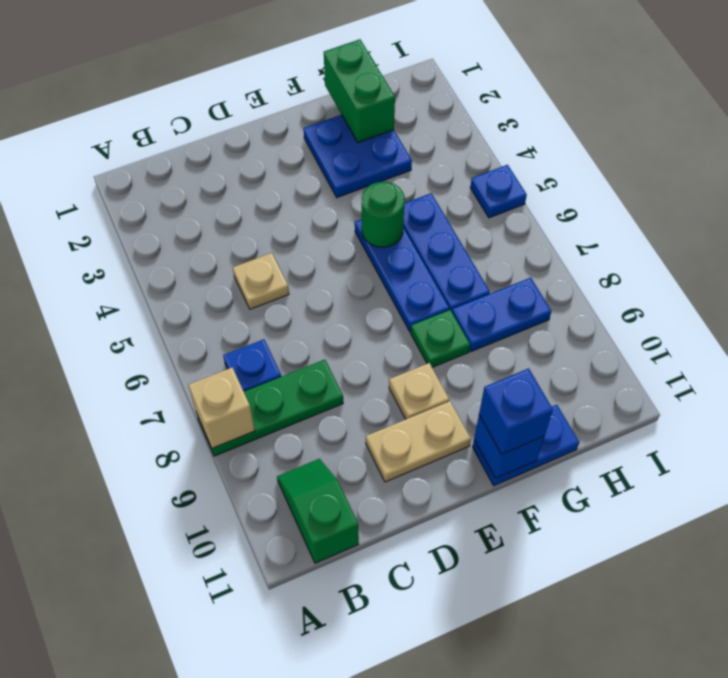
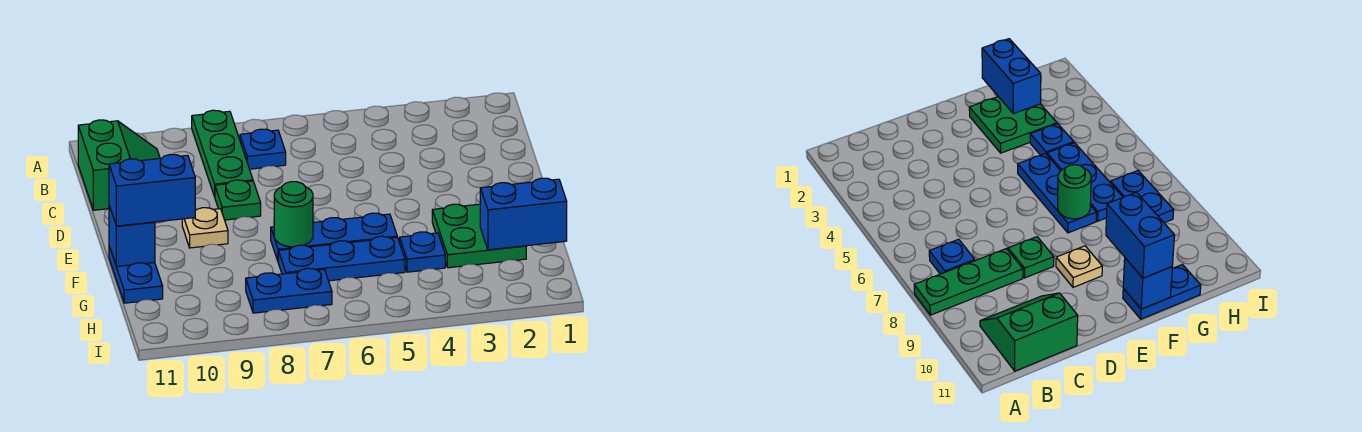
tan brick A8 level 2 -> none
green slope B10:B11 level 1 top 11 -> green slope B10:C11 level 1 top 11
tan plate C5 level 1 -> none
tan plate D10:E10 level 1 -> none
blue plate F2:G3 level 1 -> green plate F2:G3 level 1
green round brick F5 level 2 -> green round brick F7 level 2
green plate F8 level 1 -> green plate D8 level 1
blue brick F11 level 3 -> blue brick F10:F11 level 3
green brick G1:G2 level 2 -> blue brick G1:G2 level 2
blue plate G8:H8 level 1 -> blue plate H7:H8 level 1
blue plate I5 level 1 -> blue plate G4 level 1

